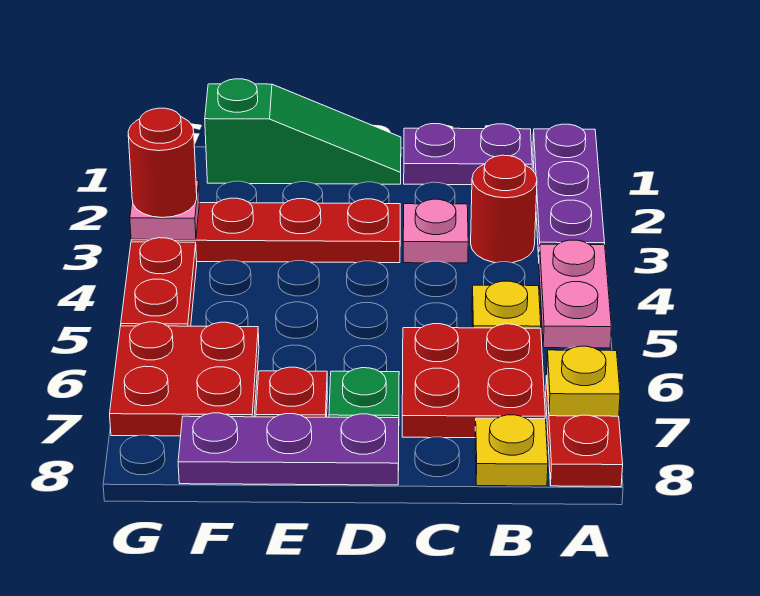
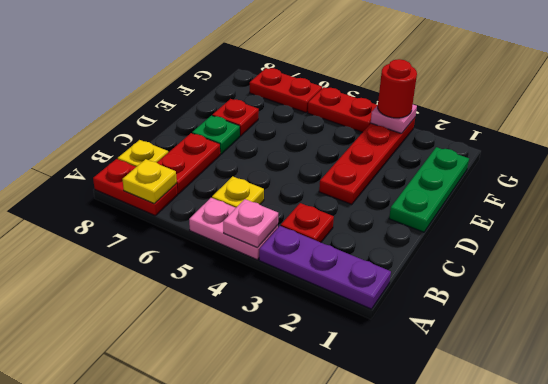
purple plate B1:C1 level 1 -> none
red round brick B3 level 1 -> red plate B3 level 1
red plate B6:C7 level 1 -> red plate B7:C7 level 1
pink plate C3 level 1 -> pink plate A4 level 2
green slope D1:F1 level 1 top F -> green plate D1:F1 level 1
purple plate D8:F8 level 1 -> none
red plate F6:G7 level 1 -> red plate G6:G7 level 1

